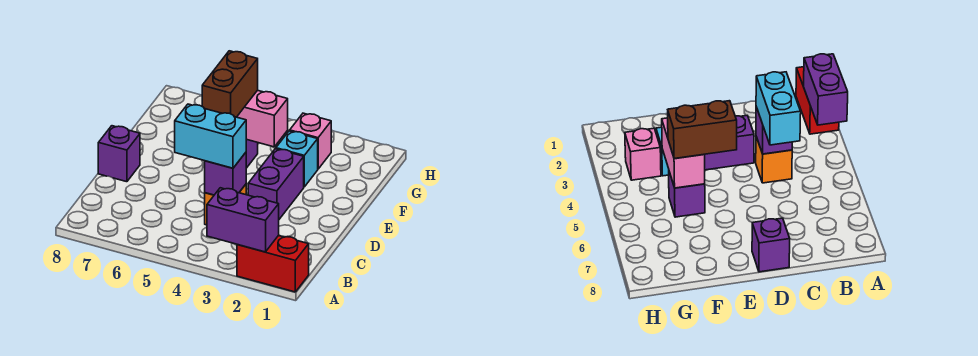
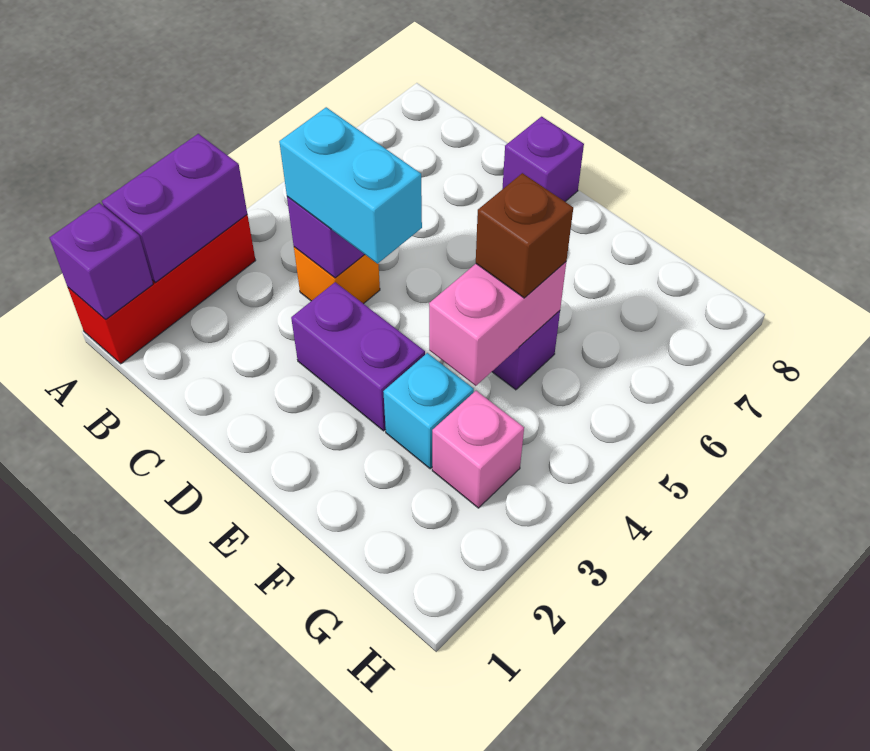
red brick A1:A2 level 1 -> red brick A1:A3 level 1
none -> purple brick A1 level 2
cyan brick C4:C5 level 3 -> cyan brick C4:D4 level 3
brown brick E5:F5 level 3 -> brown brick F5 level 3

